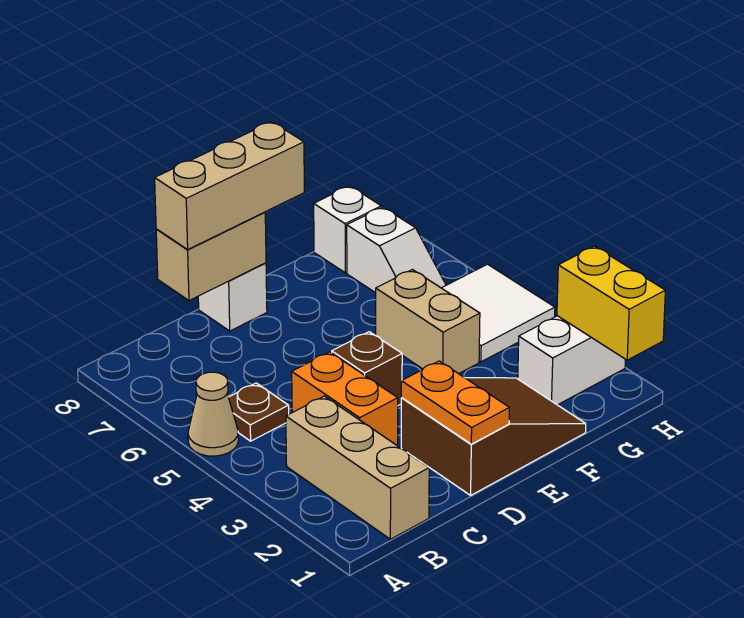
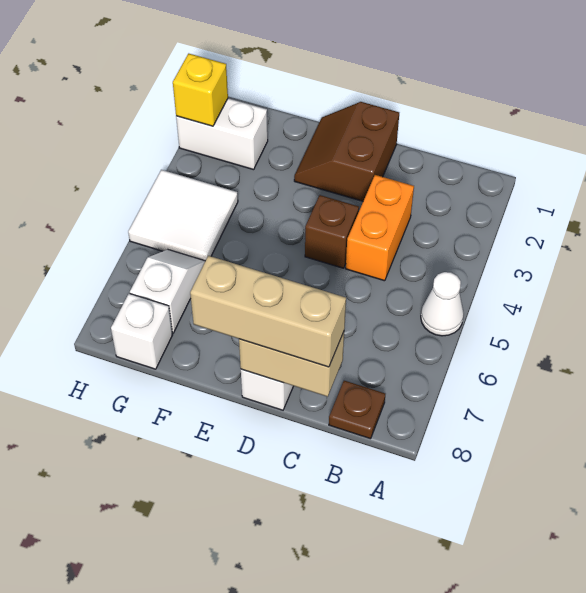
tan cone A5 level 1 -> white cone A5 level 1
tan brick B1:B3 level 1 -> none
brown plate B5 level 1 -> brown plate B8 level 1
brown slope D1:F2 level 1 top D -> brown slope D1:E2 level 1 top D
orange plate D1:D2 level 2 -> none
tan brick F4:F5 level 1 -> none
yellow brick H1:H2 level 2 -> yellow brick H2 level 2

